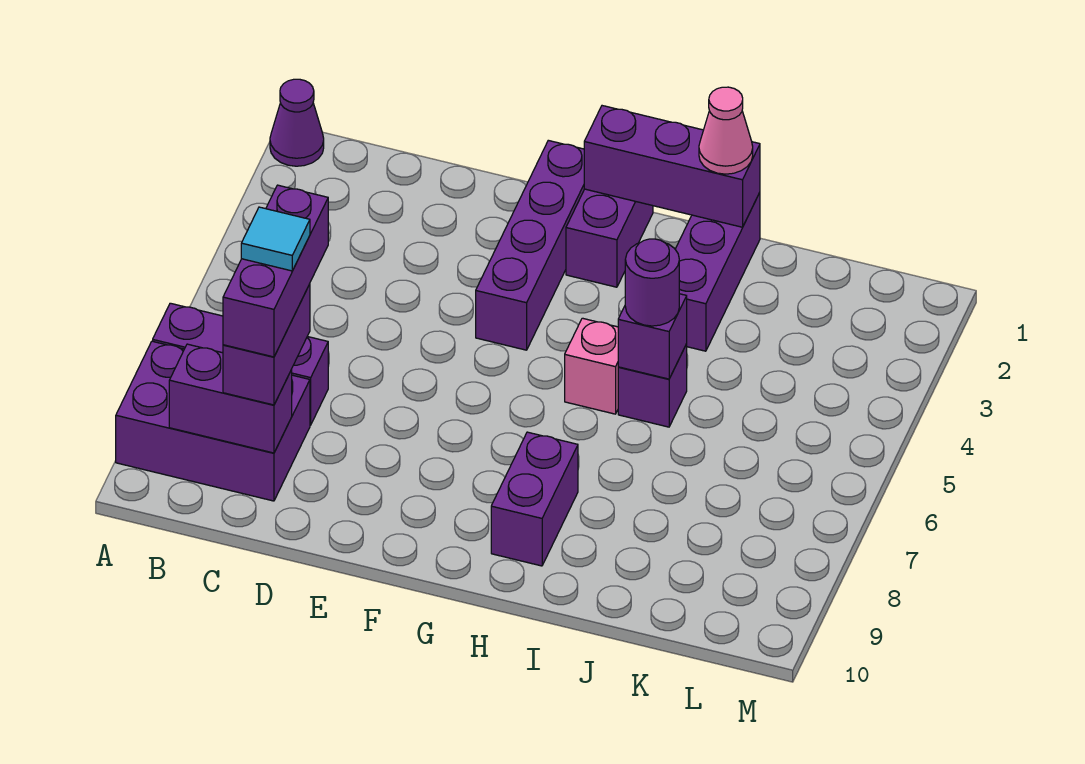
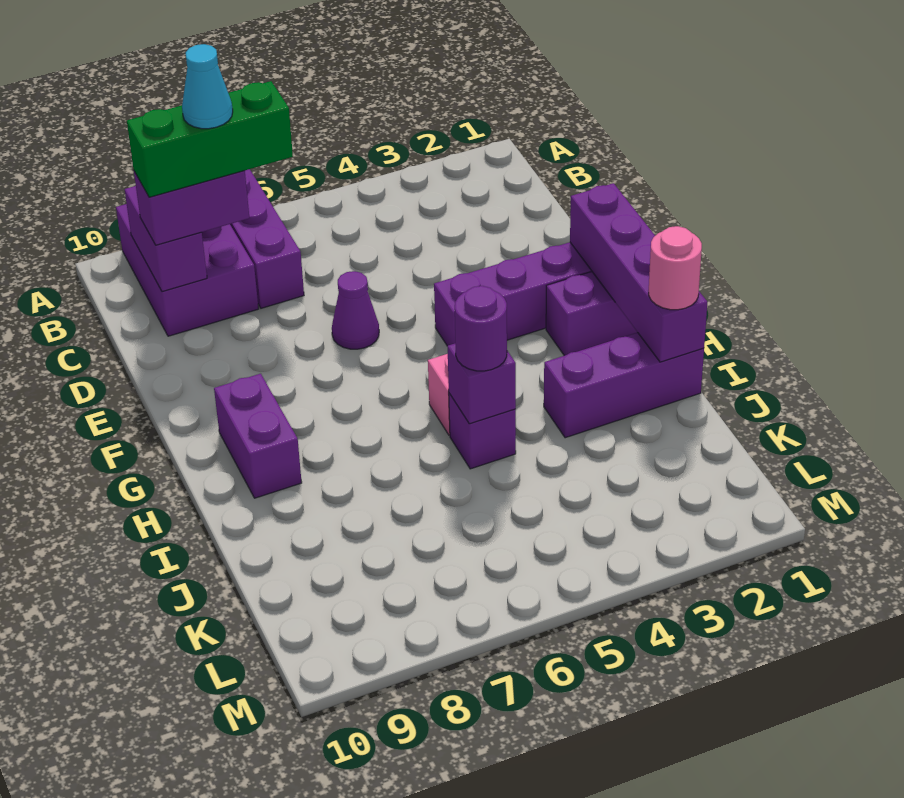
purple cone A1 level 1 -> purple cone E6 level 1
purple brick C7:C9 level 4 -> green brick C7:C9 level 4
cyan tile C8 level 5 -> cyan cone C8 level 5
purple brick G1:I1 level 2 -> purple brick F1:I1 level 2
purple brick H8:H9 level 1 -> purple brick G9:H9 level 1
pink cone I1 level 3 -> pink round brick I1 level 3

